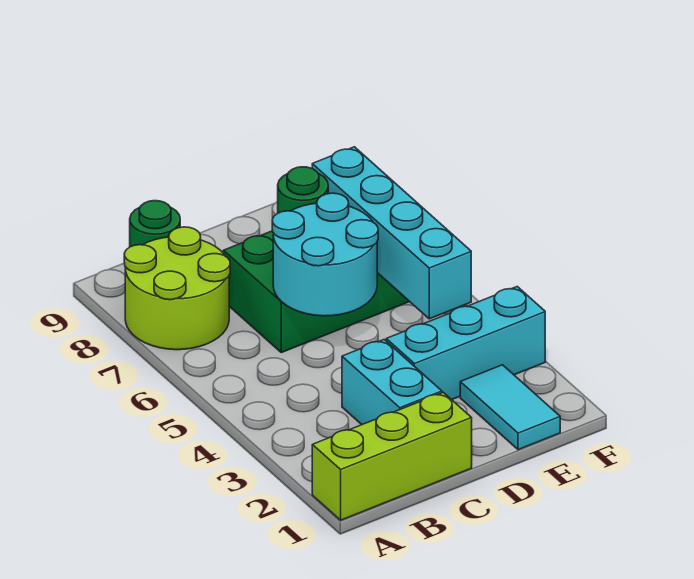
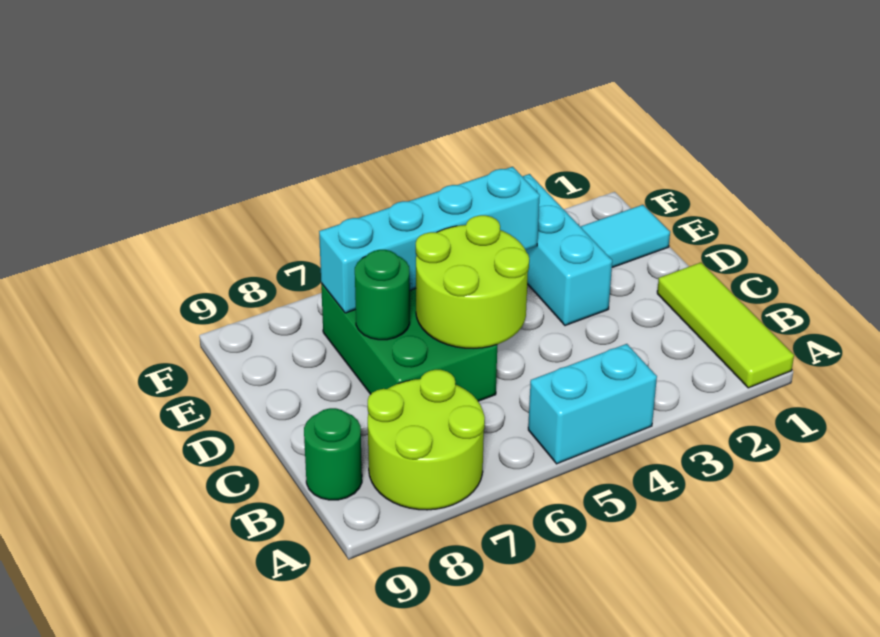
lime brick A1:C1 level 1 -> lime tile A1:C1 level 1
cyan brick C2:C3 level 1 -> cyan brick A4:A5 level 1
cyan round brick C5:D6 level 2 -> lime round brick C5:D6 level 2

